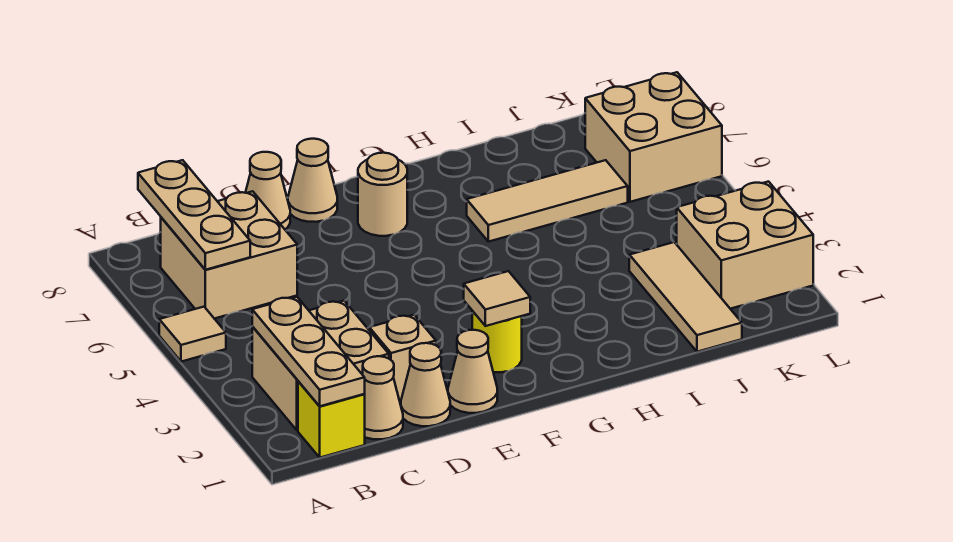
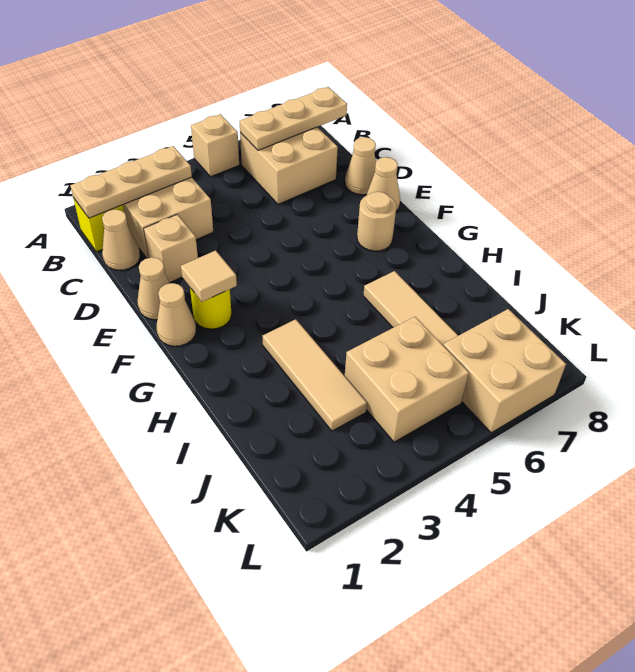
tan tile A5 level 1 -> tan brick A5 level 1
tan cone D1 level 1 -> tan cone F1 level 1
tan tile J1:J3 level 1 -> tan tile H3:J3 level 1
tan brick K2:L3 level 1 -> tan brick J4:K5 level 1

